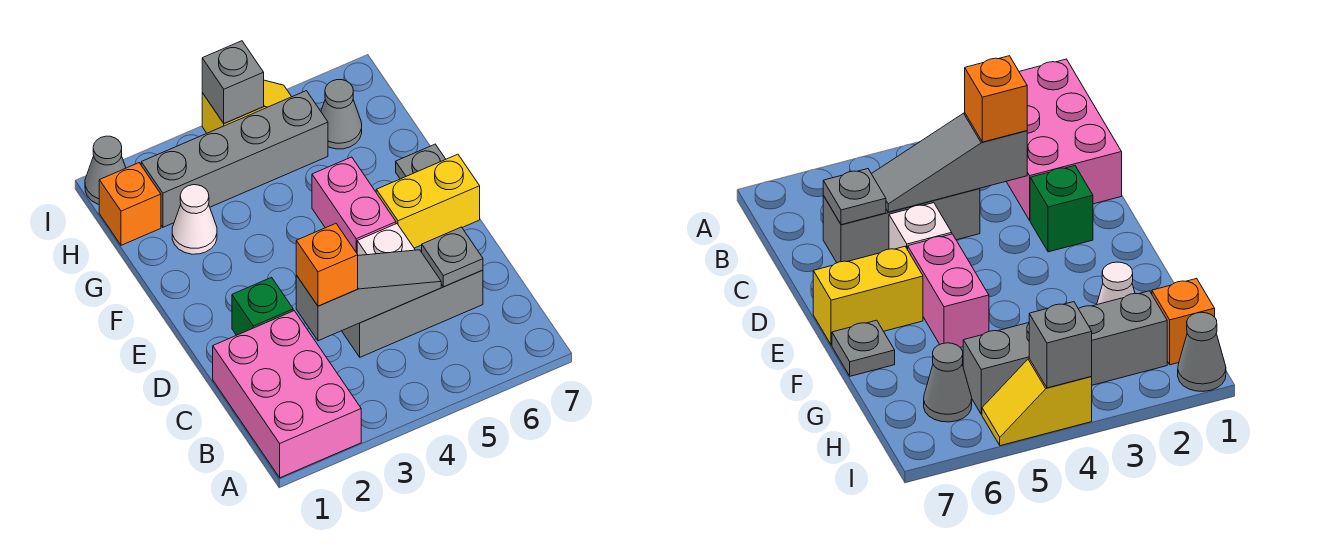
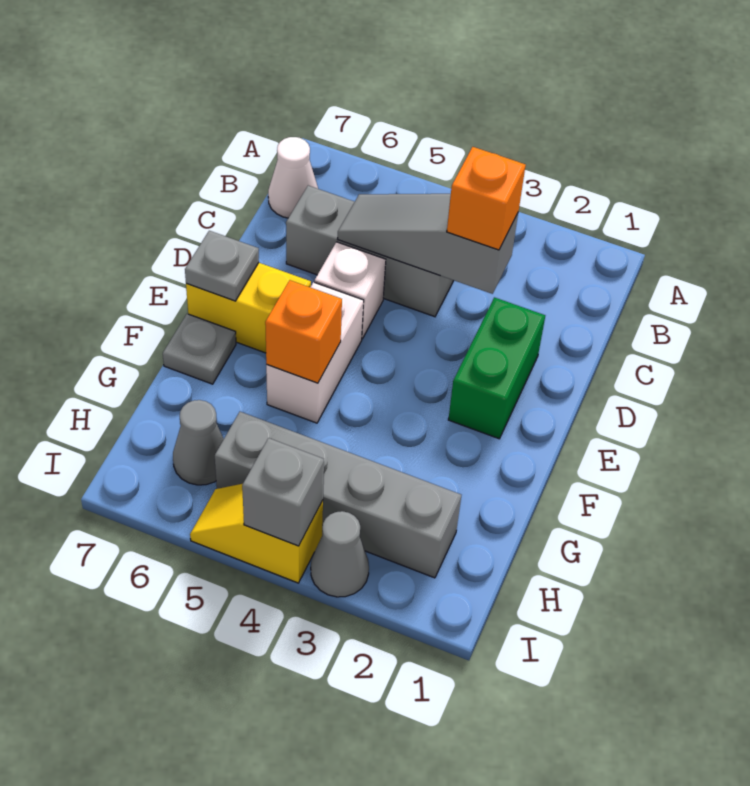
pink brick A1:C2 level 1 -> none
grey plate C6 level 2 -> grey plate E7 level 2
green brick D2 level 1 -> green brick D2:E2 level 1
pink brick E5:F5 level 1 -> white brick E5:F5 level 1
white cone G2 level 1 -> white cone B7 level 1
orange brick H1 level 1 -> orange brick F5 level 2
grey cone I1 level 1 -> grey cone I3 level 1

